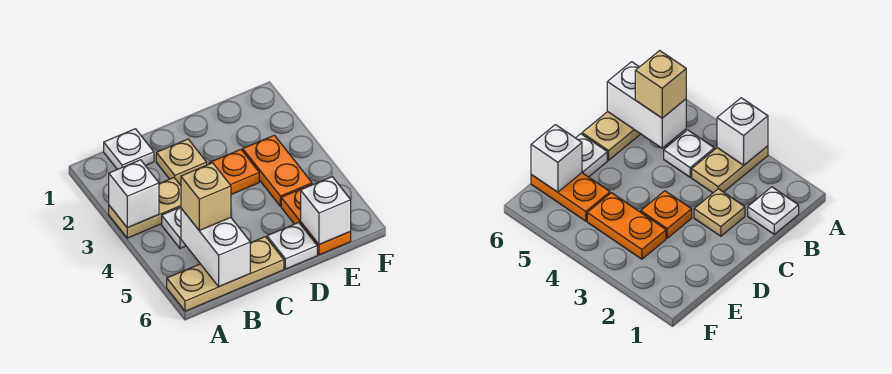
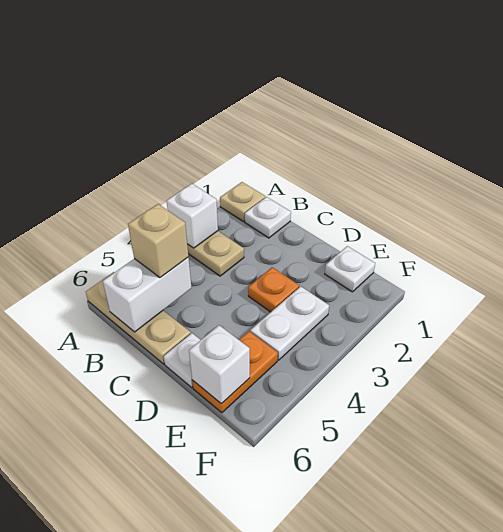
white plate B4 level 1 -> white plate E1 level 1
tan plate C2 level 1 -> tan plate A1 level 1
orange plate E3:E4 level 1 -> white plate E3:E4 level 1

